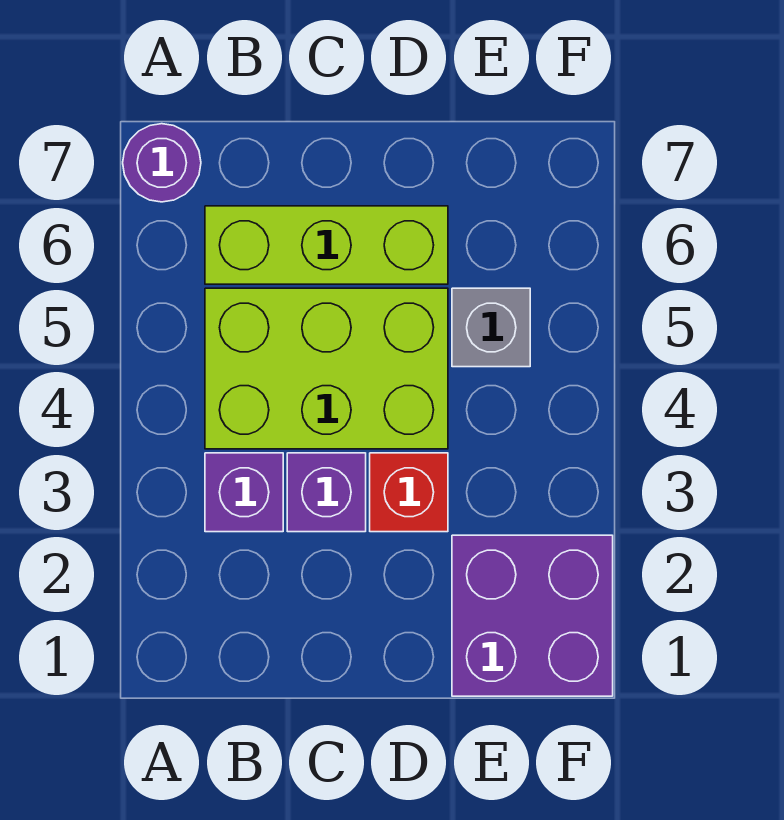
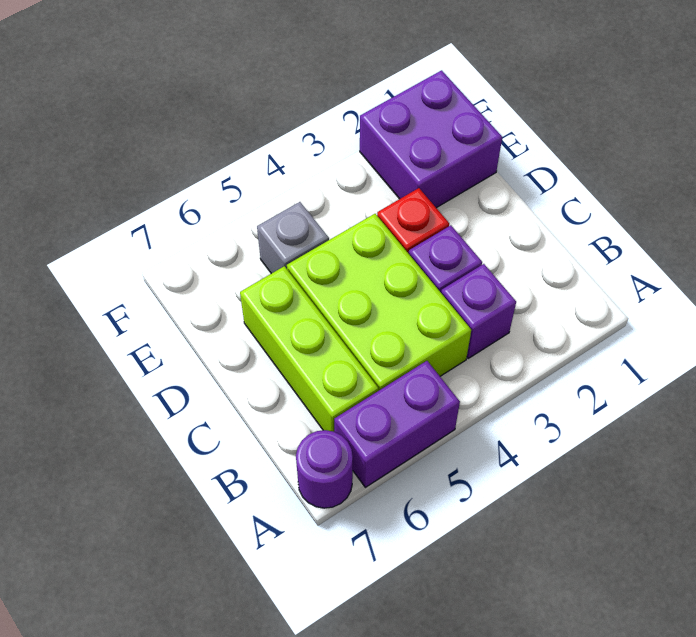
none -> purple brick A5:A6 level 1

